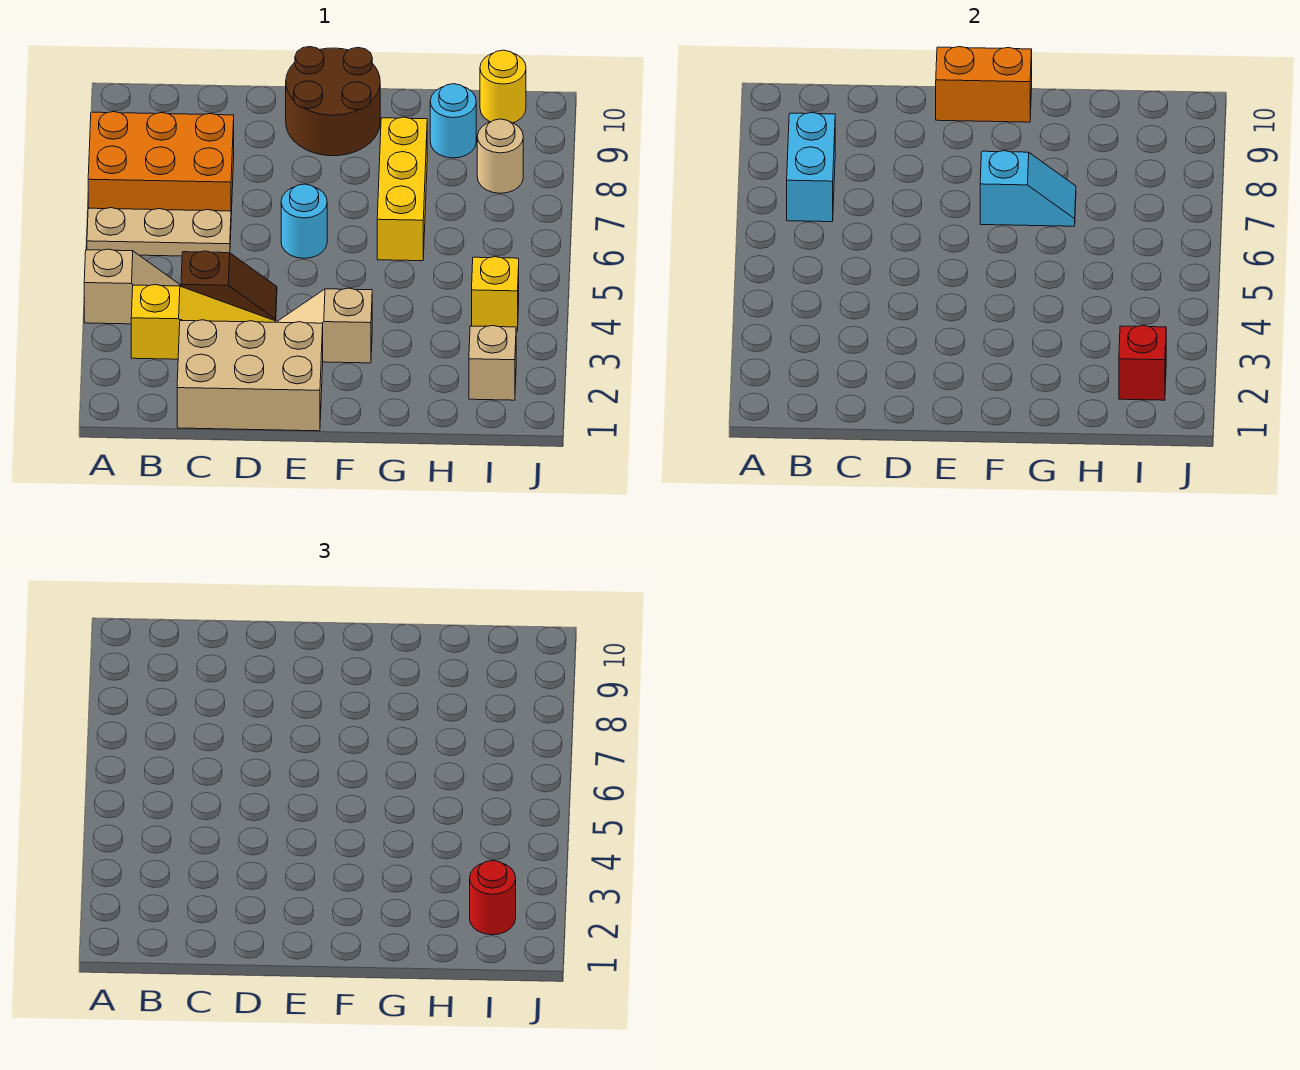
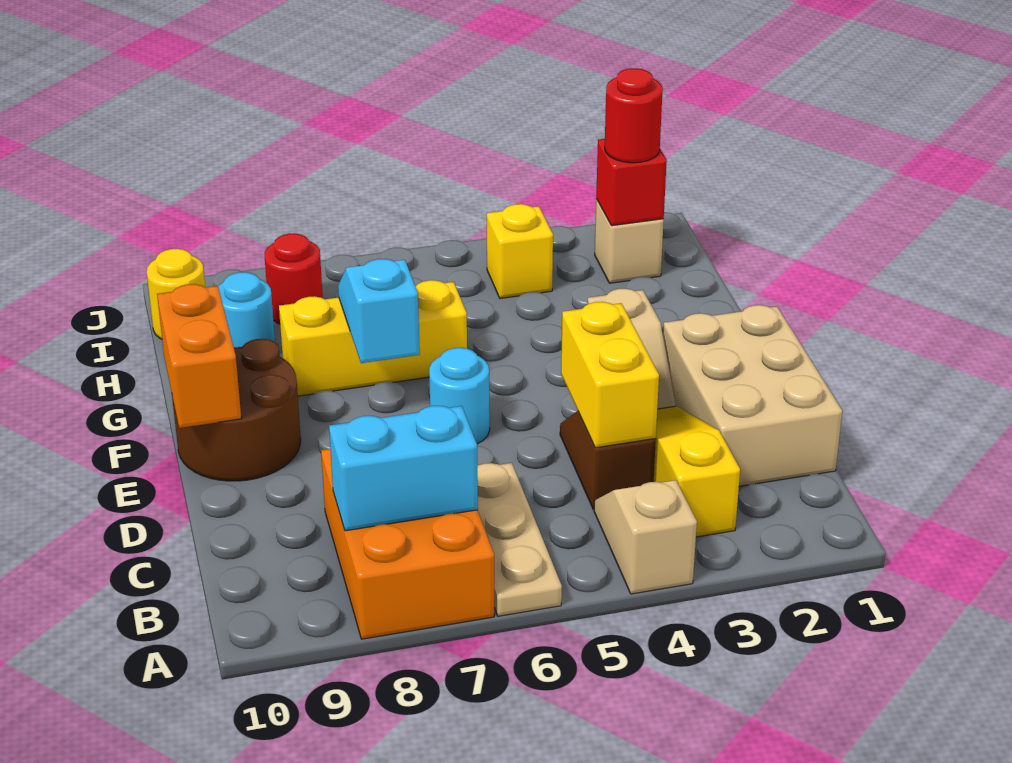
none -> yellow brick C4:D4 level 2
tan round brick I8 level 1 -> red round brick I8 level 1

